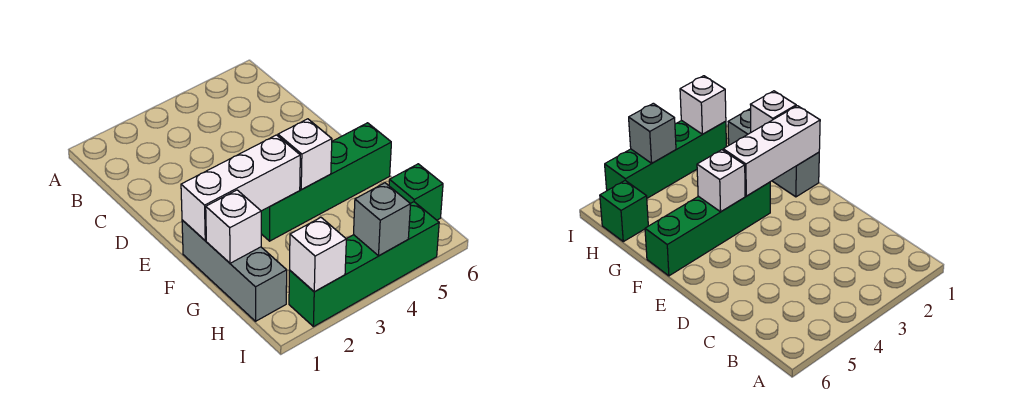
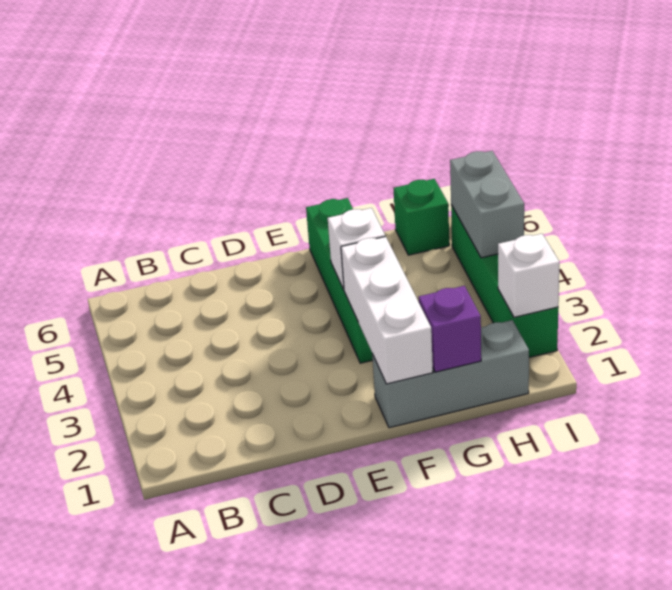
white brick G1 level 2 -> purple brick G1 level 2
grey brick I4 level 2 -> grey brick I4:I5 level 2

